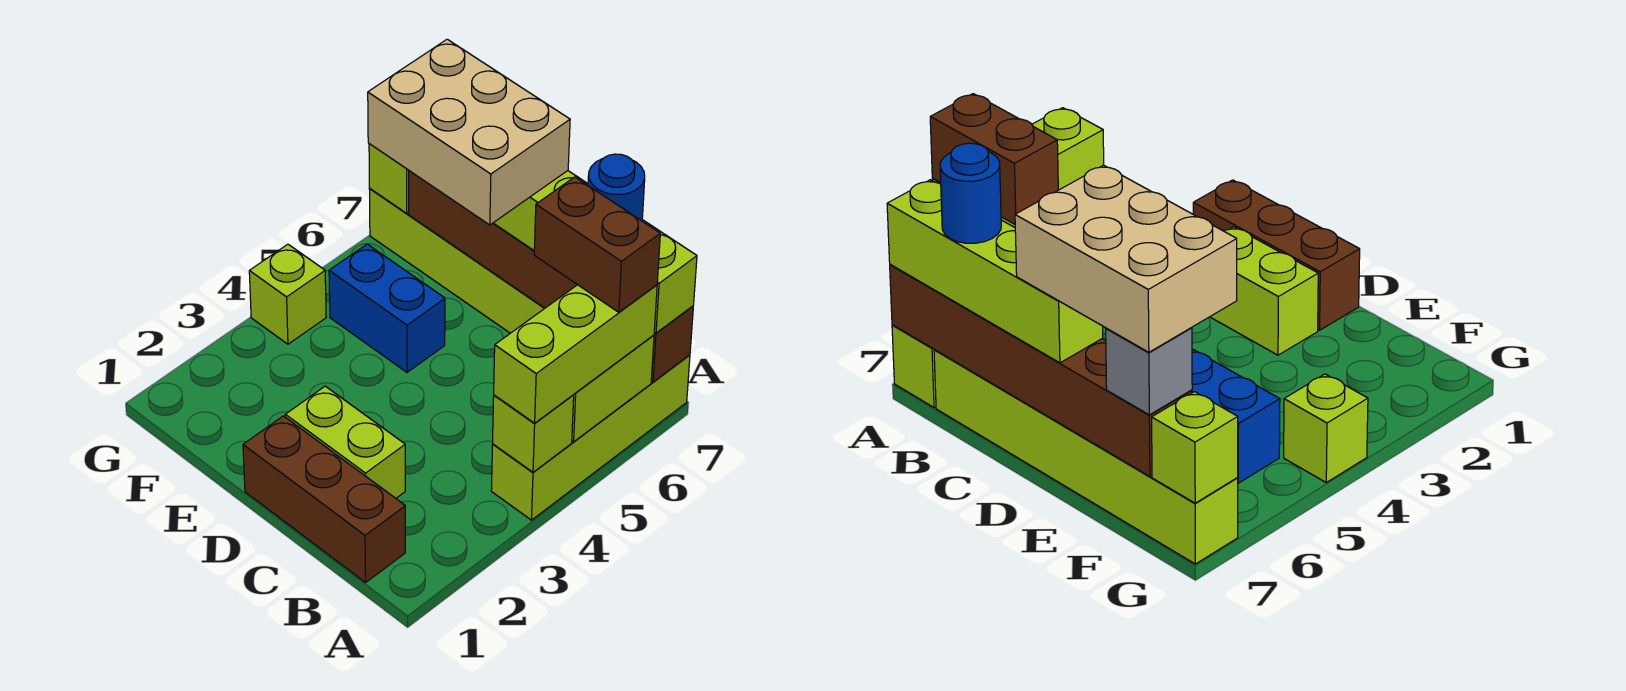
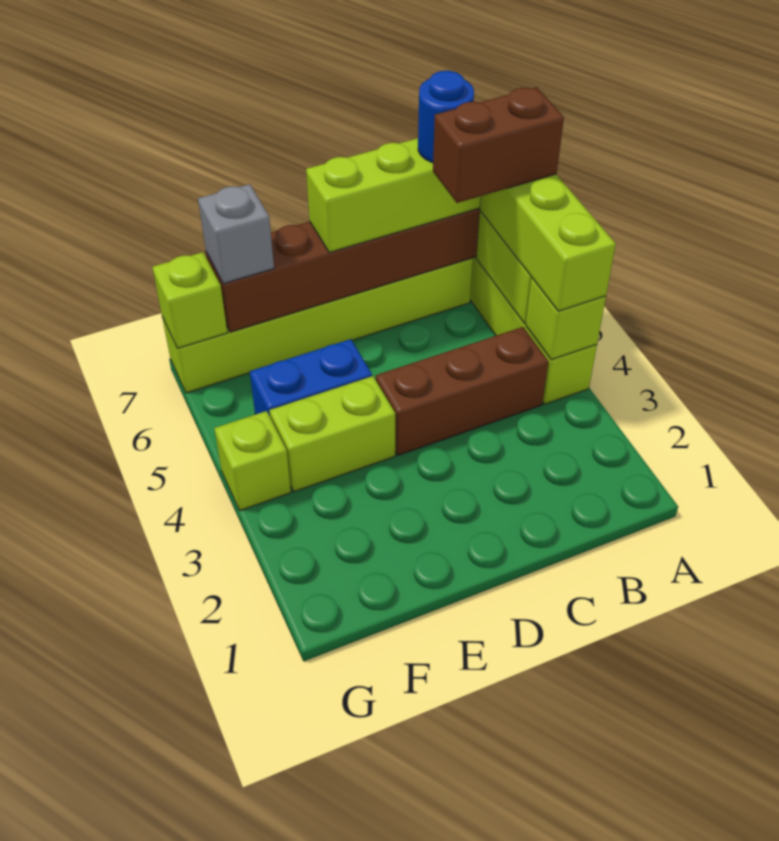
brown brick B1:D1 level 1 -> brown brick B4:D4 level 1
lime brick C2:D2 level 1 -> lime brick E4:F4 level 1
tan brick D6:F7 level 4 -> none

